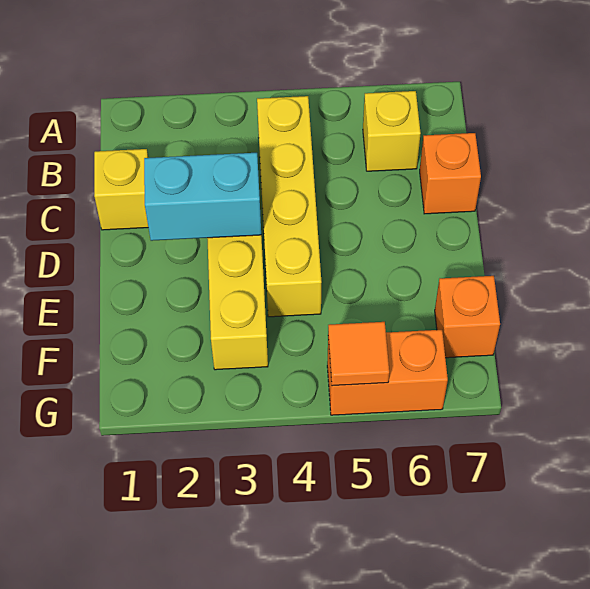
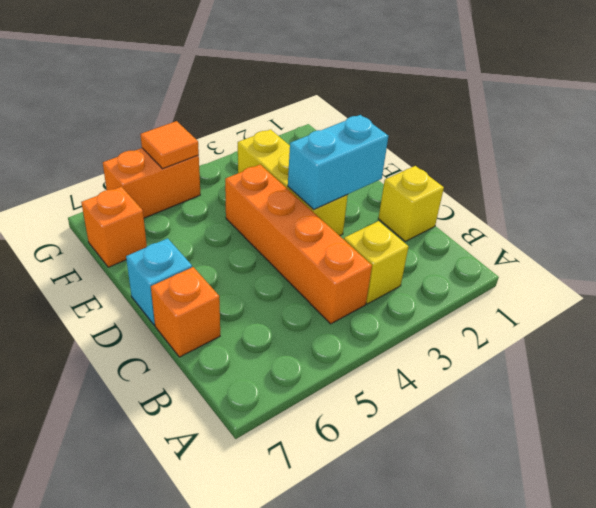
yellow brick B4:E4 level 1 -> orange brick B4:E4 level 1
yellow brick B6 level 1 -> yellow brick B3 level 1
none -> cyan brick D7 level 1

